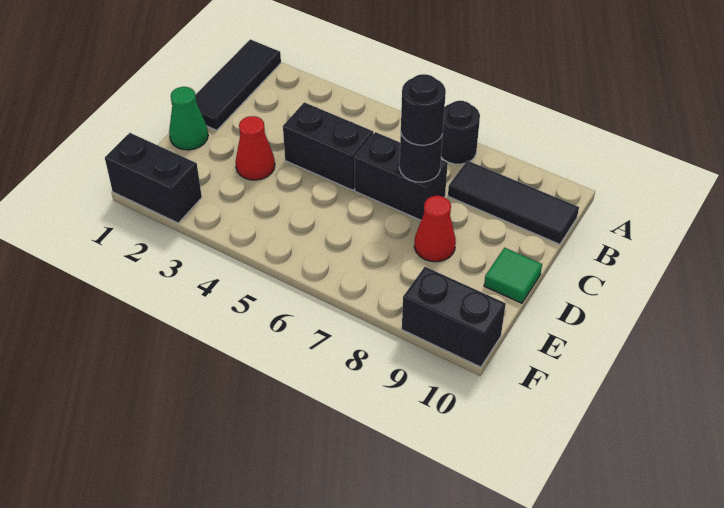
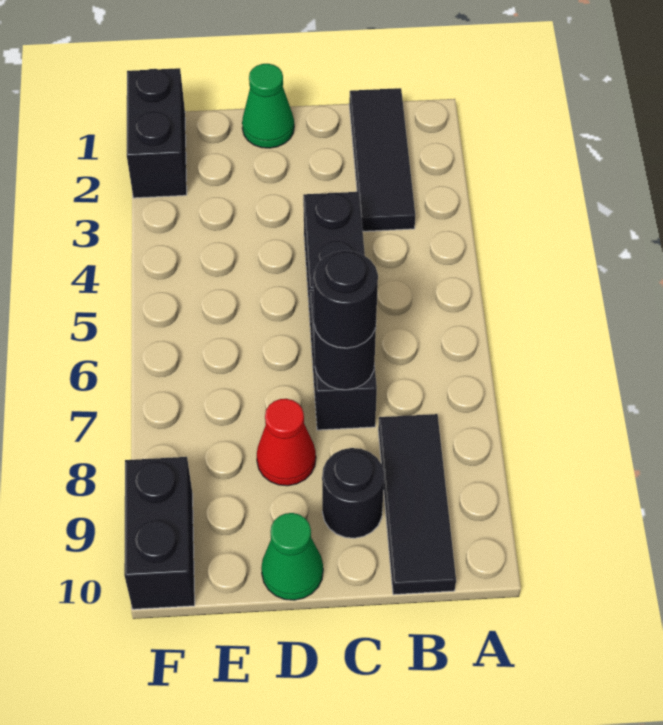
black tile A1:C1 level 1 -> black tile B1:B3 level 1
black round brick A7 level 1 -> black round brick C9 level 1
red cone D3 level 1 -> none
green tile D10 level 1 -> green cone D10 level 1

